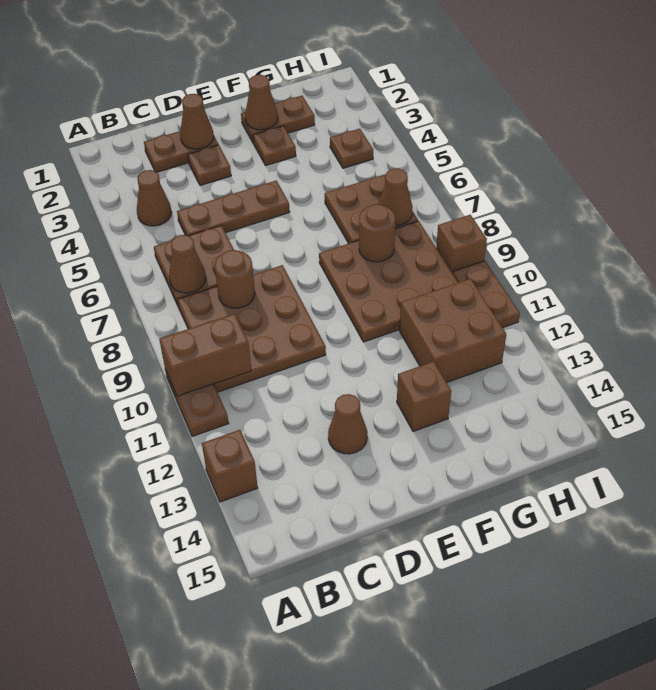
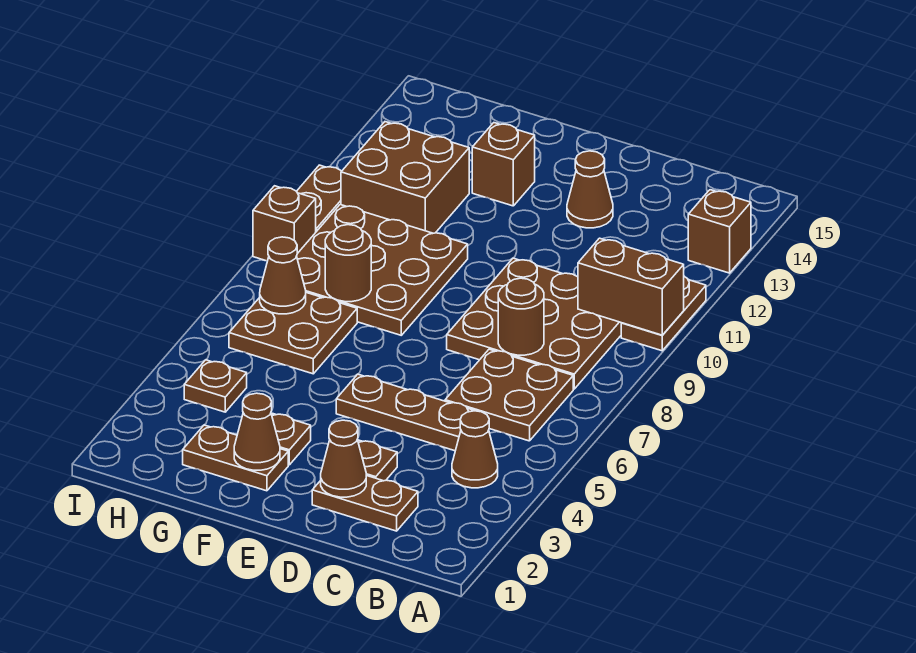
brown cone B7 level 2 -> none

